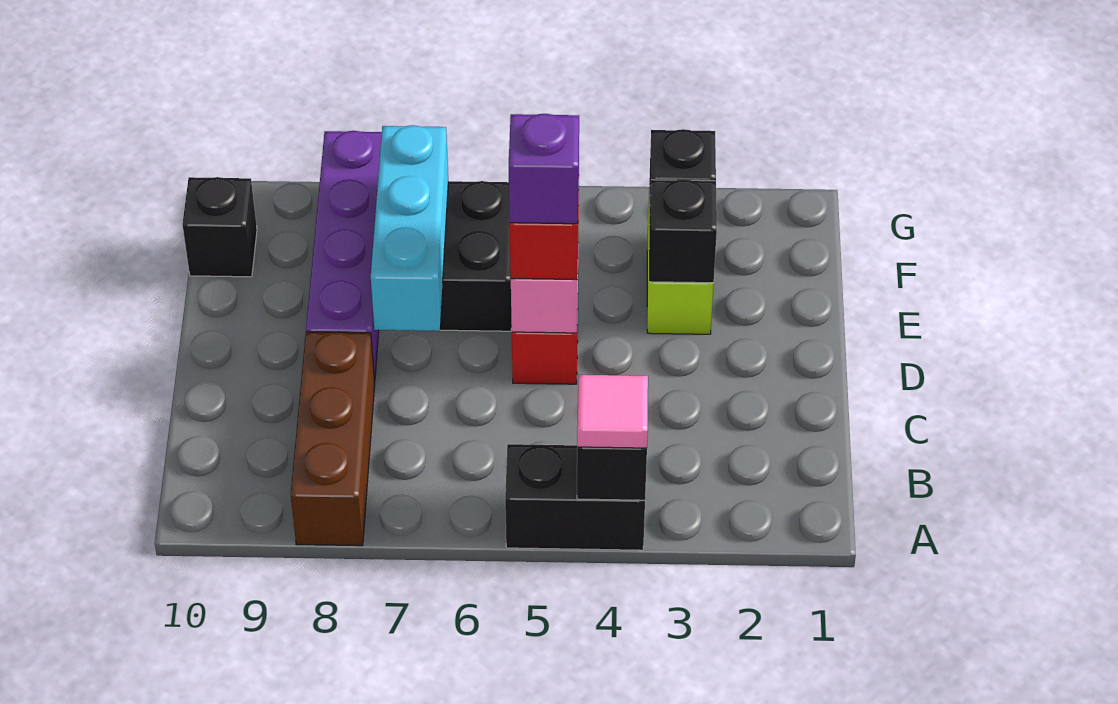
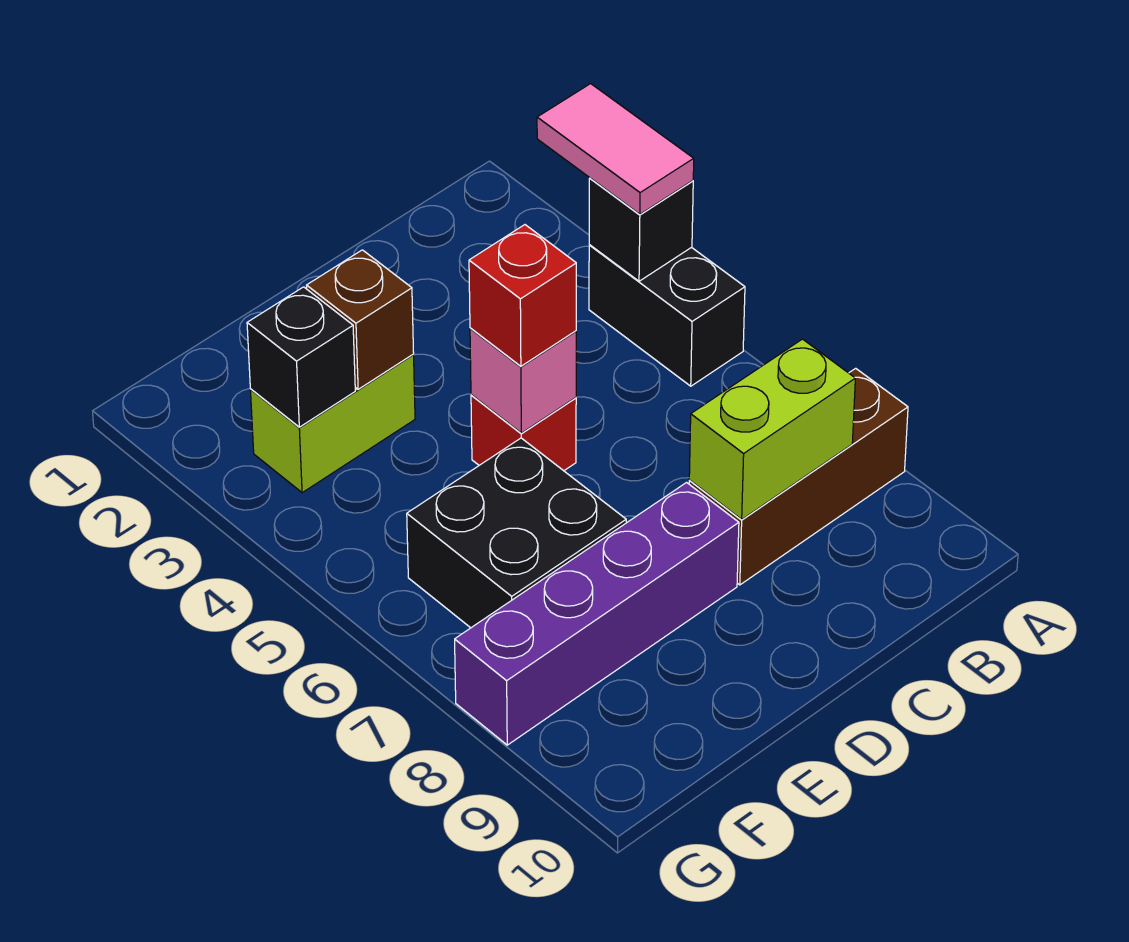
pink tile A4 level 3 -> pink tile A3:A4 level 3
none -> lime brick B8:C8 level 2
purple brick D5 level 4 -> none
cyan brick D7:F7 level 2 -> none
black brick E3 level 2 -> brown brick E3 level 2
black brick F10 level 1 -> none

